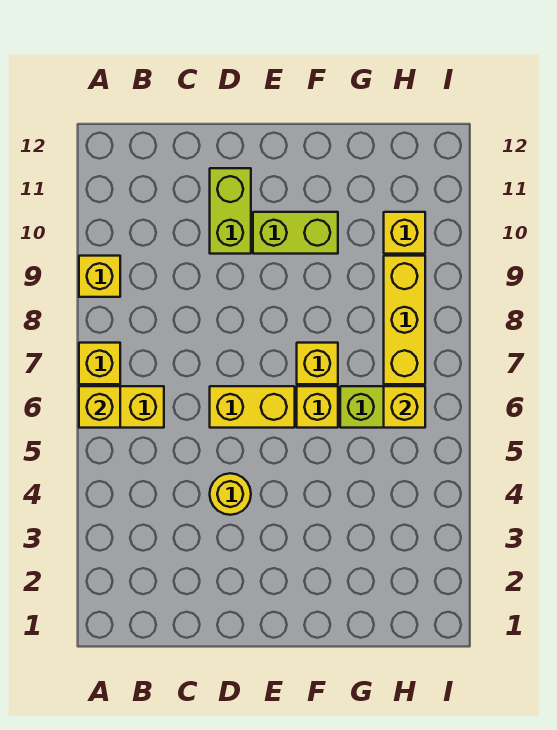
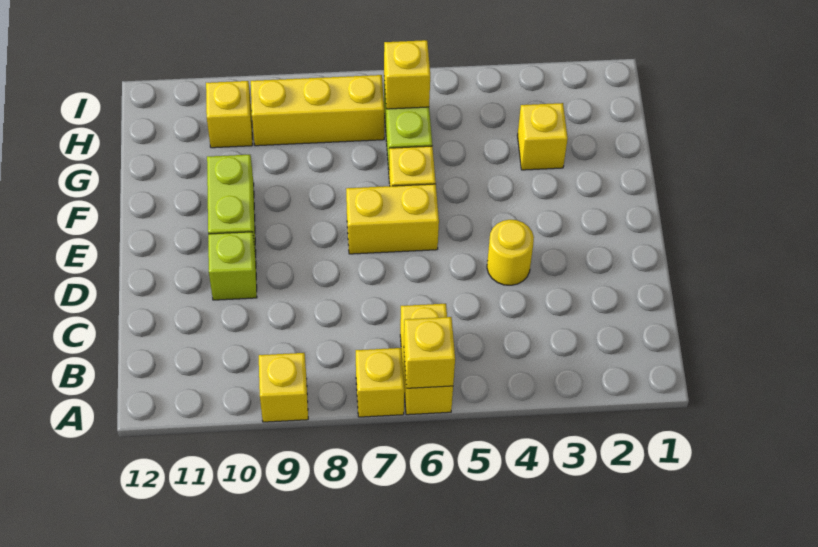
yellow brick D6:E6 level 1 -> yellow brick E6:E7 level 1
lime brick D10:D11 level 1 -> lime brick D10 level 1
yellow brick F7 level 1 -> yellow brick G3 level 1

